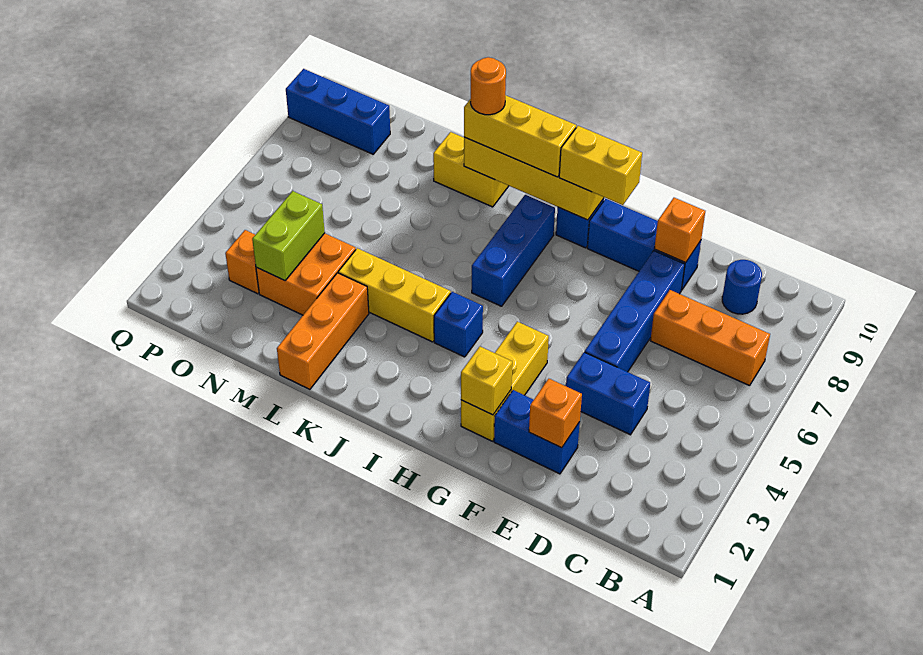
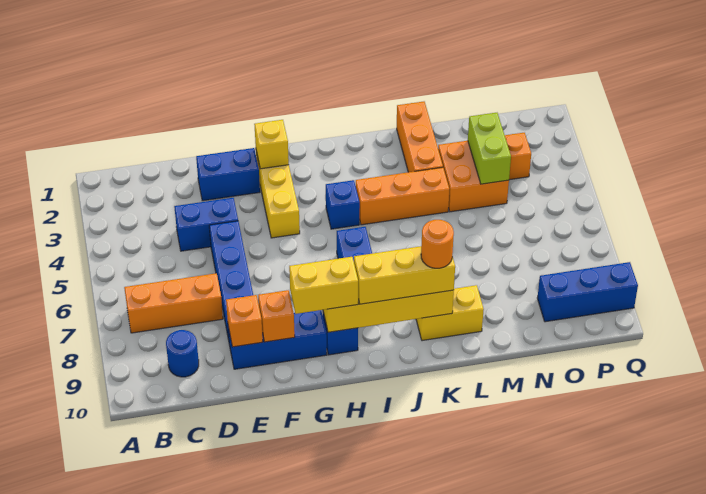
orange brick E2 level 2 -> orange brick F9 level 2
yellow brick J4:L4 level 1 -> orange brick J4:L4 level 1

